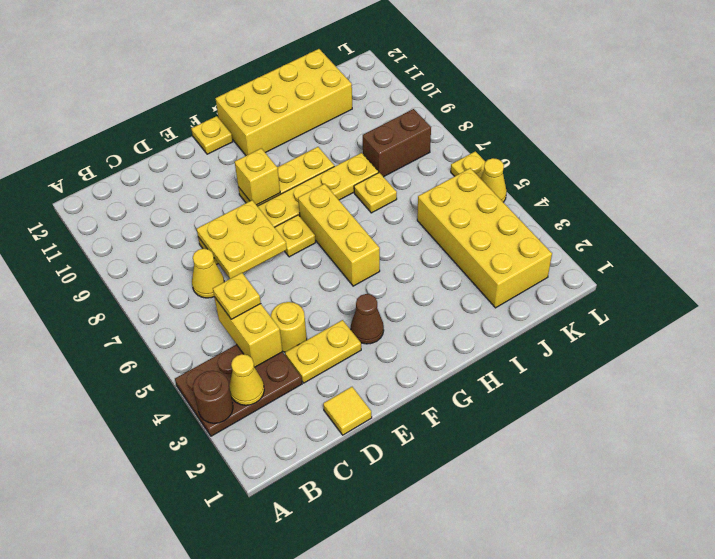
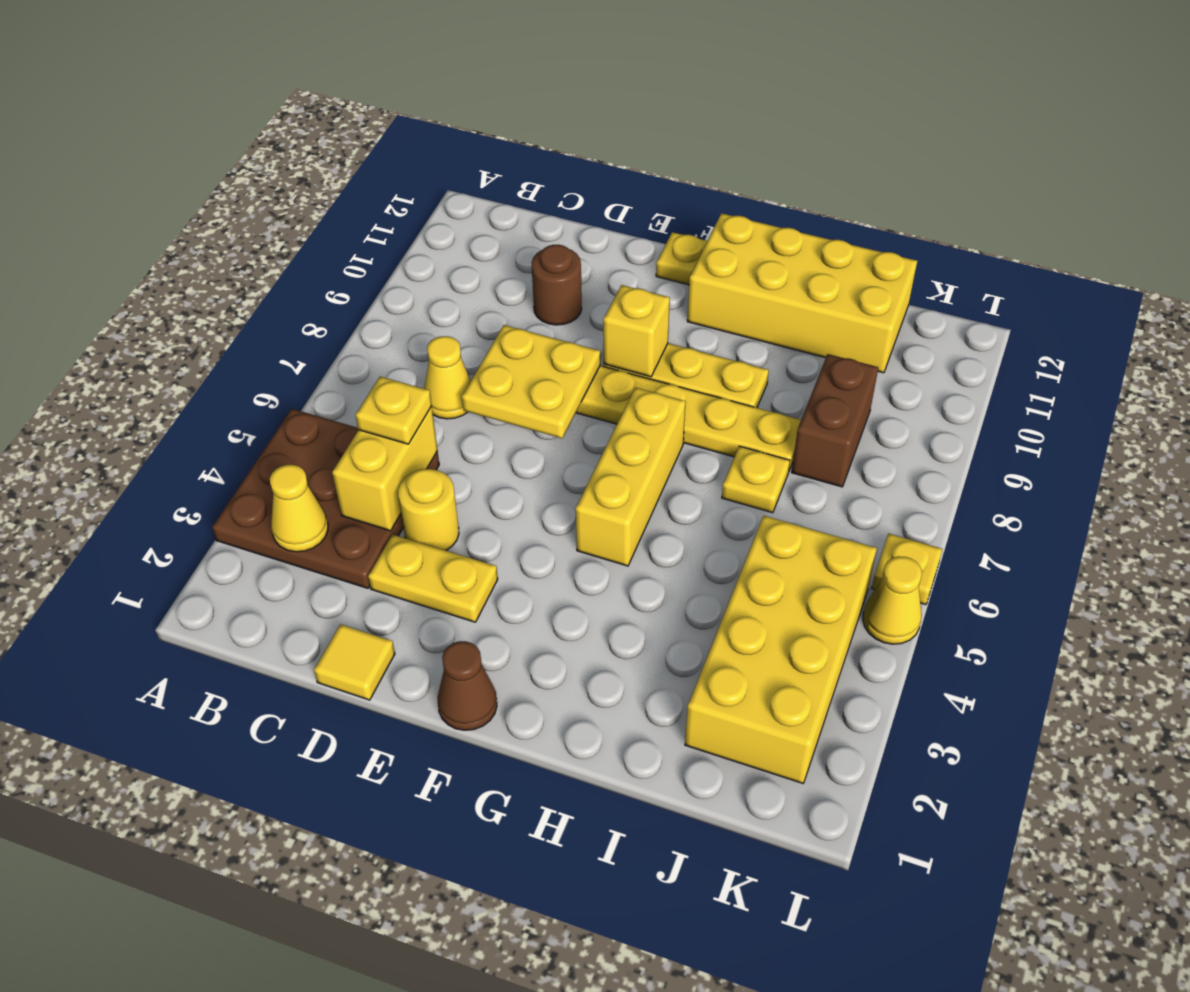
brown plate A3:C4 level 1 -> brown plate A3:C5 level 1
brown round brick A3 level 2 -> brown round brick D10 level 1
brown cone F3 level 1 -> brown cone F1 level 1
yellow plate F7 level 1 -> none
brown brick J8:K8 level 1 -> brown brick J8:J9 level 1

